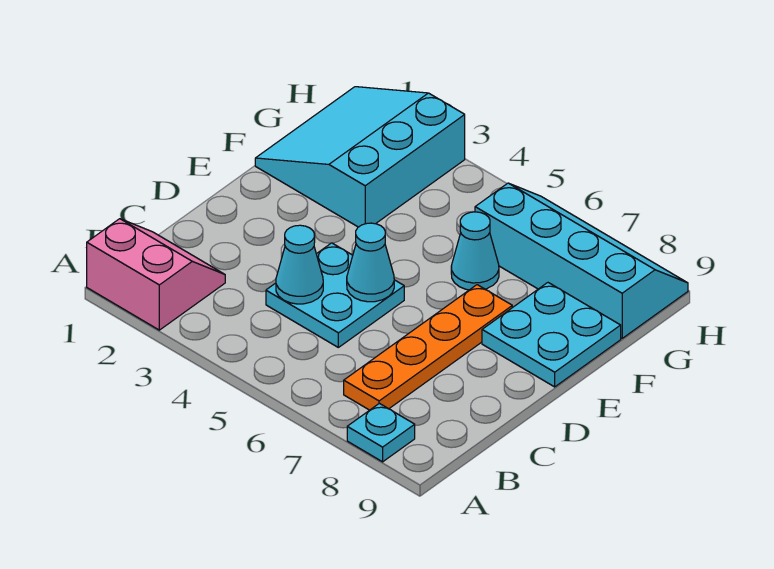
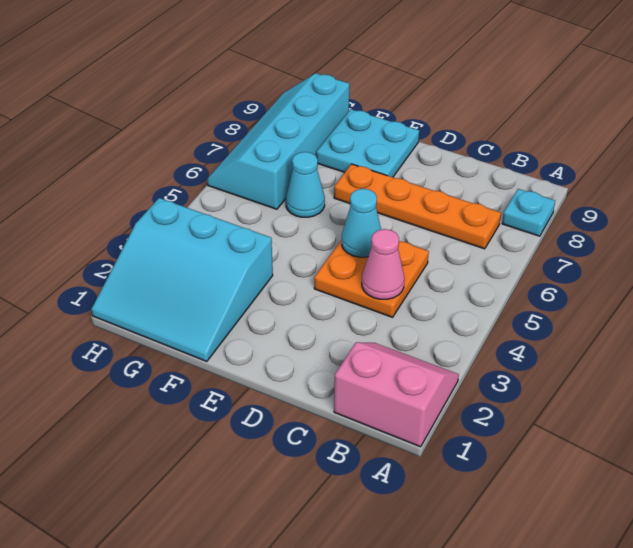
pink slope A1:B2 level 1 top A -> pink slope A1:B2 level 1 top 1
cyan plate C4:D5 level 1 -> orange plate C4:D5 level 1
cyan cone C4 level 2 -> pink cone C4 level 2

